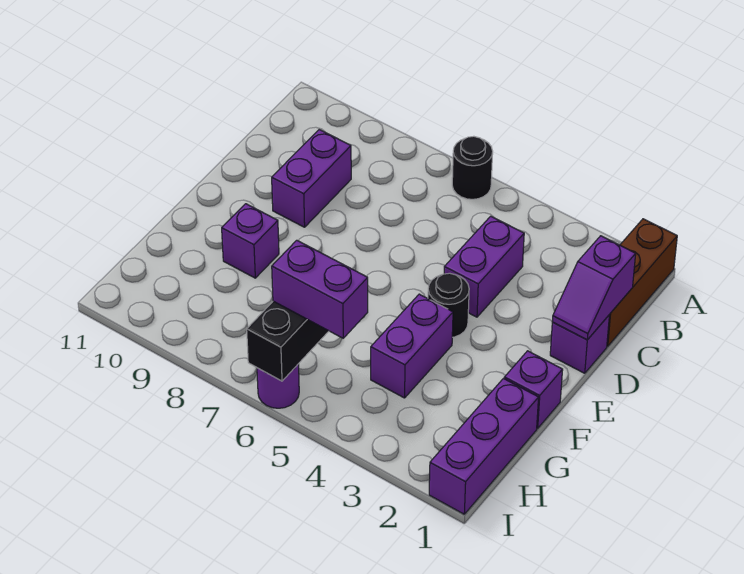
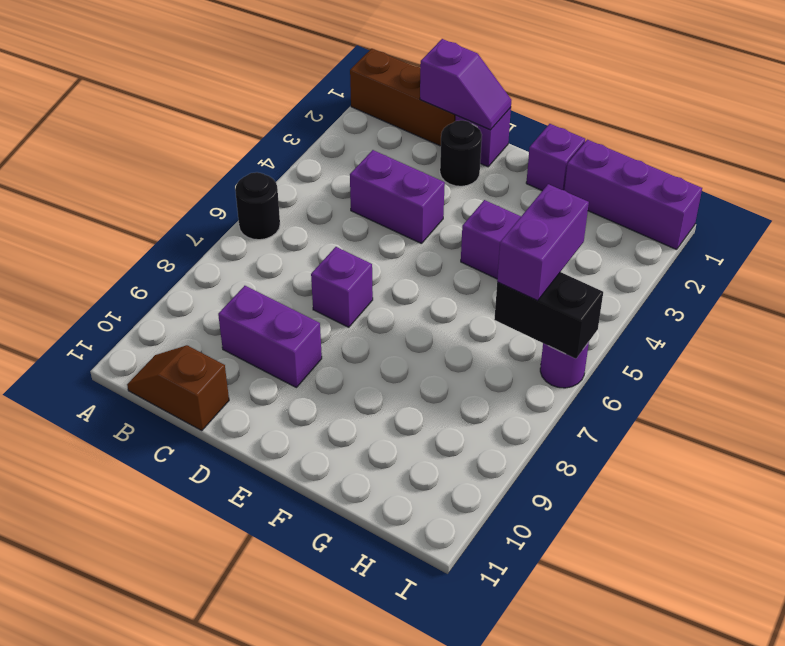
none -> brown slope B11:C11 level 1 top C
black round brick E4 level 1 -> black round brick D2 level 1
purple brick F9 level 1 -> purple brick D7 level 1

